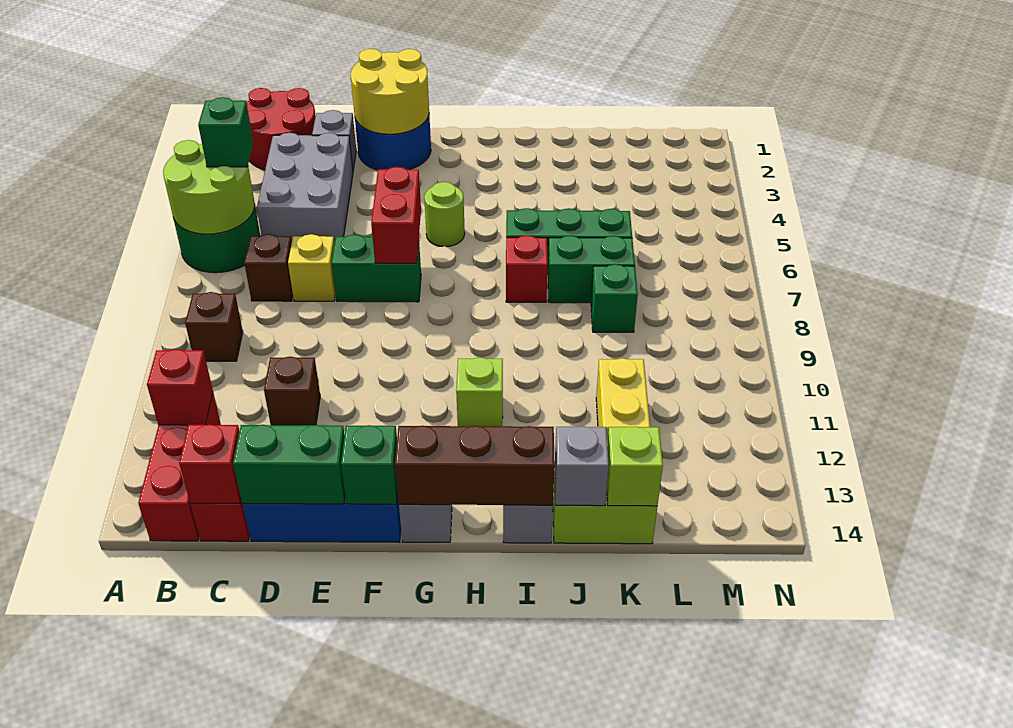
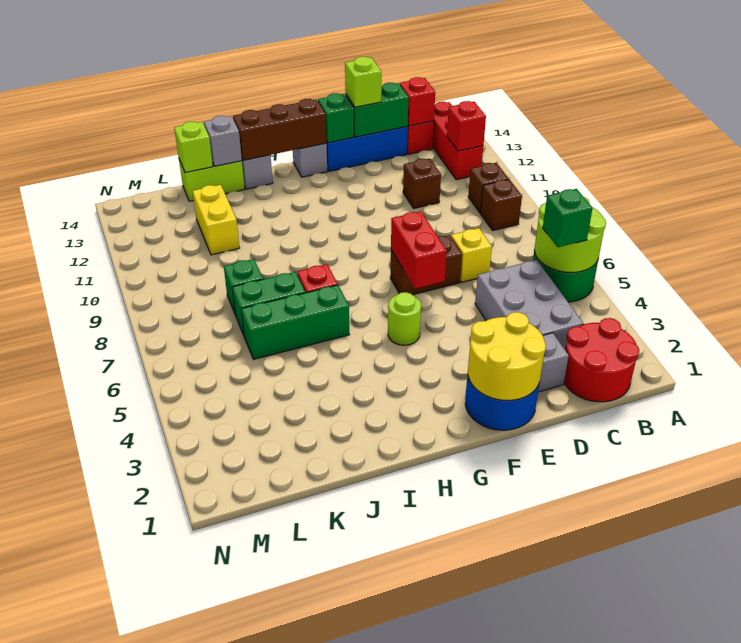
brown brick C7 level 1 -> brown brick B10 level 1
green brick E7:F7 level 1 -> brown brick E7:F7 level 1
lime brick H11 level 1 -> lime brick E14 level 3

